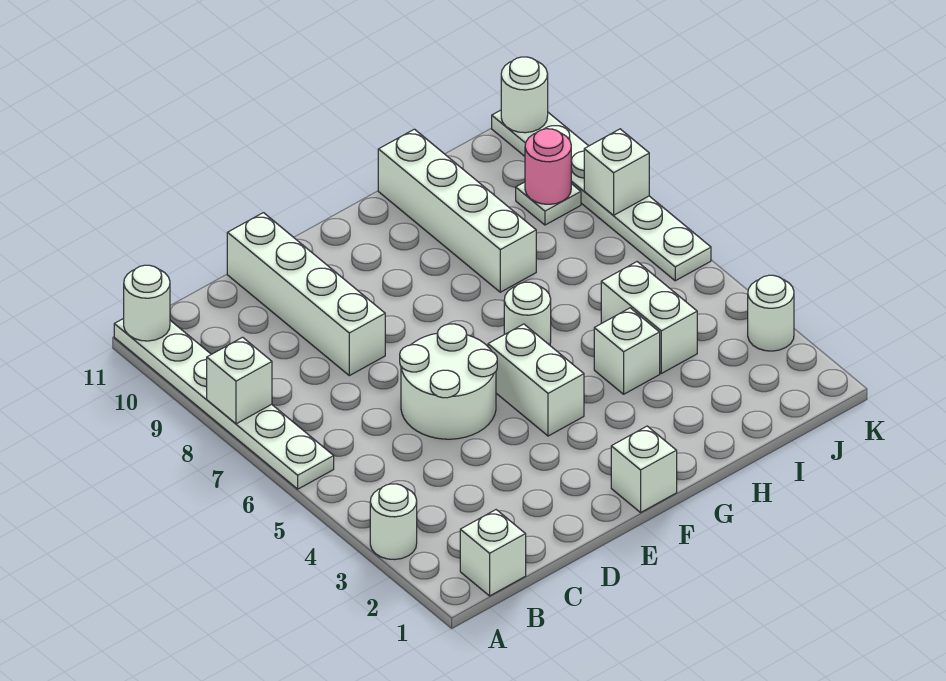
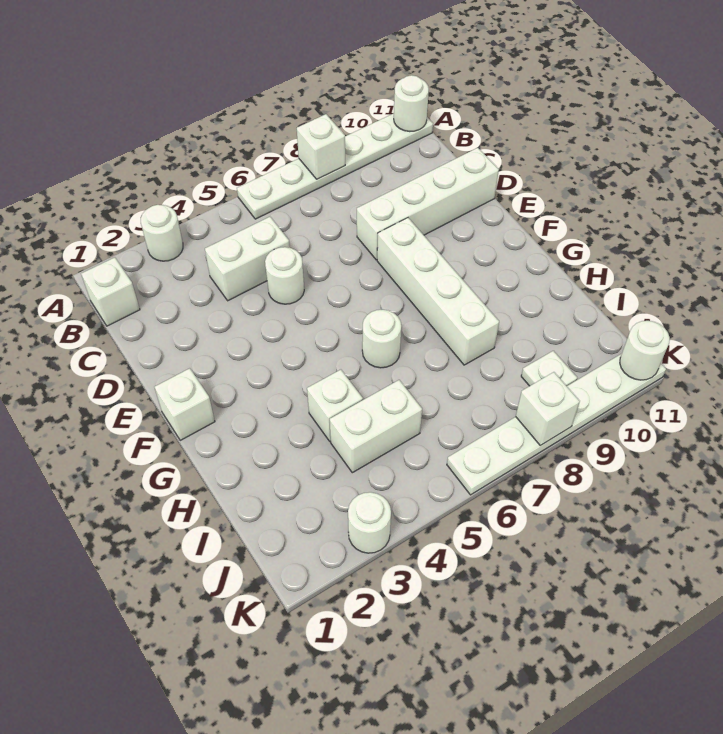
white round brick D5:E6 level 1 -> white round brick D5 level 1
white brick F4:F5 level 1 -> white brick C4:C5 level 1
white brick H8:H11 level 1 -> white brick E8:H8 level 1
pink round brick J9 level 2 -> none

